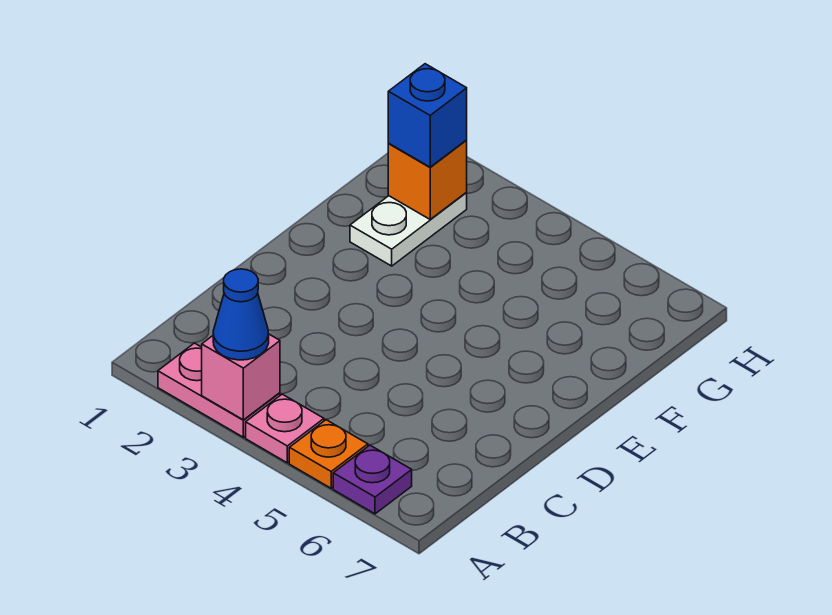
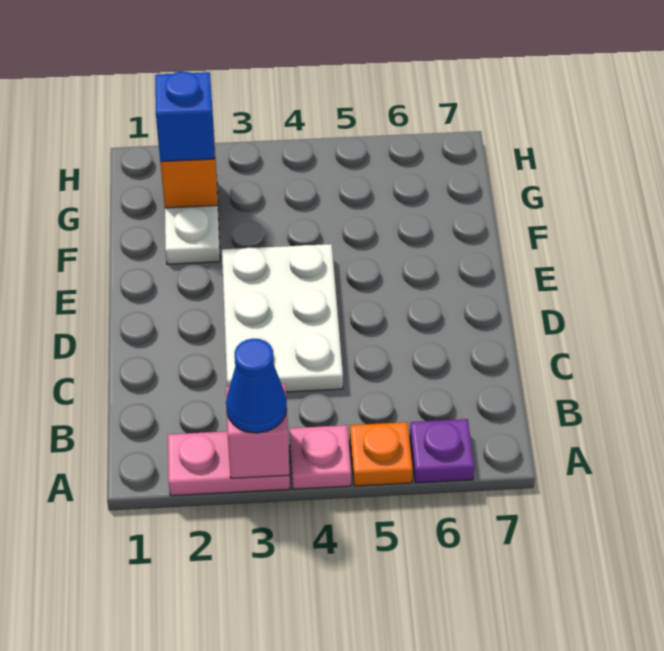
none -> white plate C3:E4 level 1

